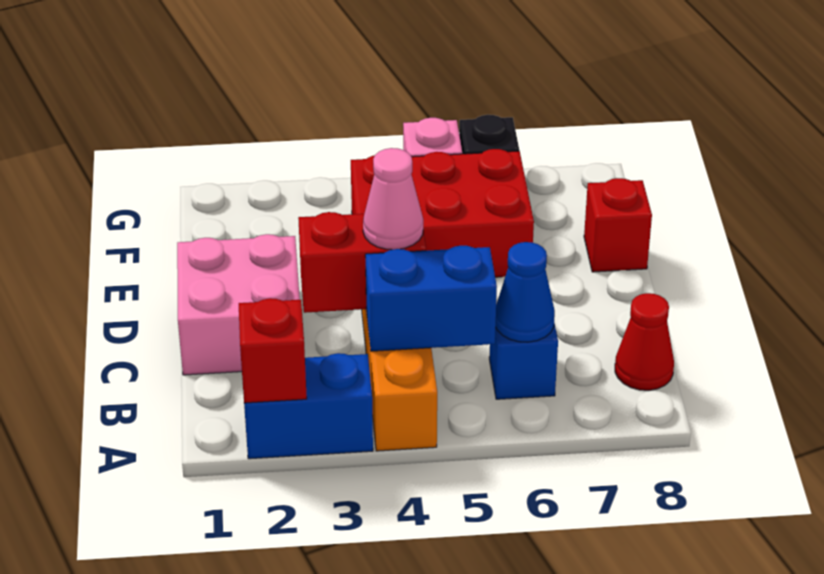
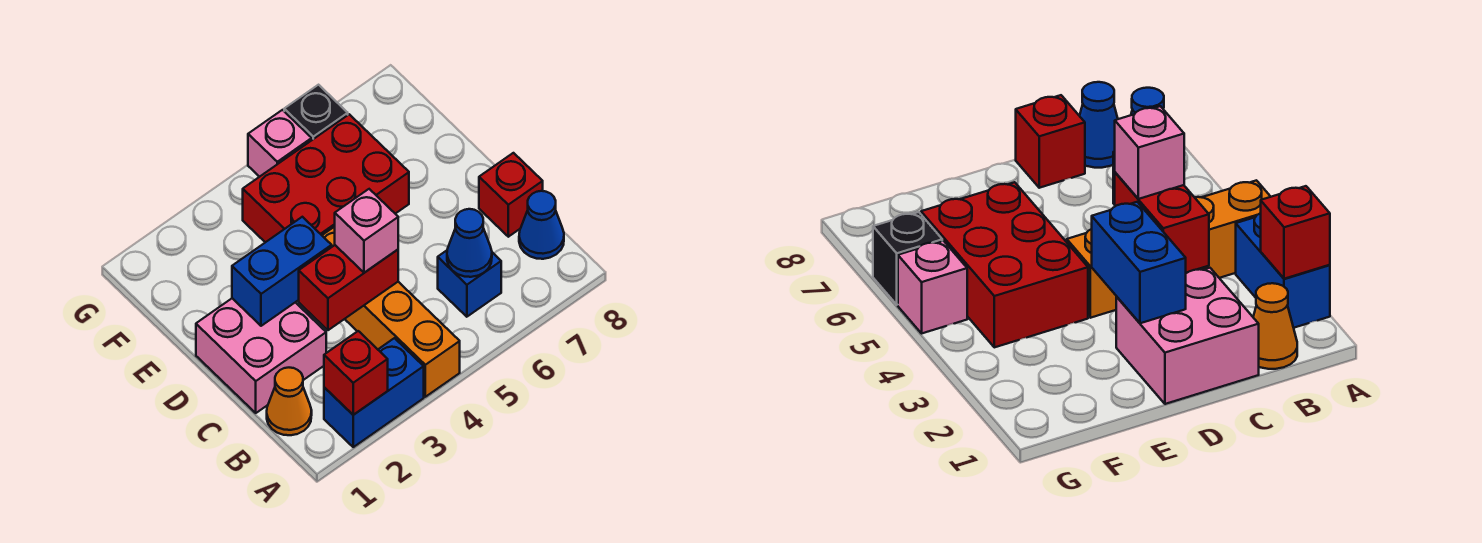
none -> orange cone B1 level 1
blue brick B4:B5 level 2 -> blue brick D2:D3 level 2
red cone B8 level 1 -> blue cone B8 level 1
pink cone C4 level 3 -> pink brick C4 level 3
red brick E8 level 1 -> red brick C8 level 1

